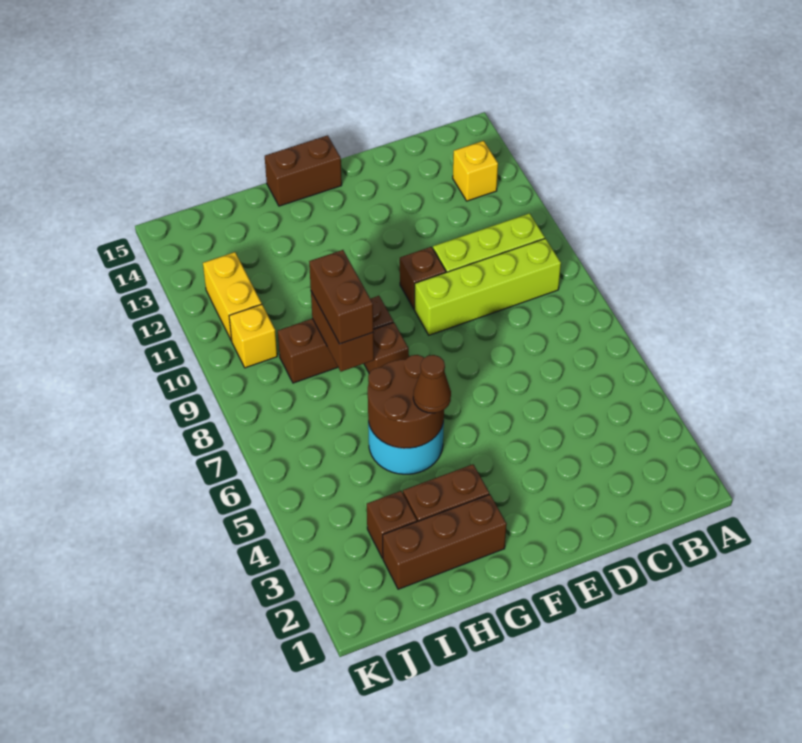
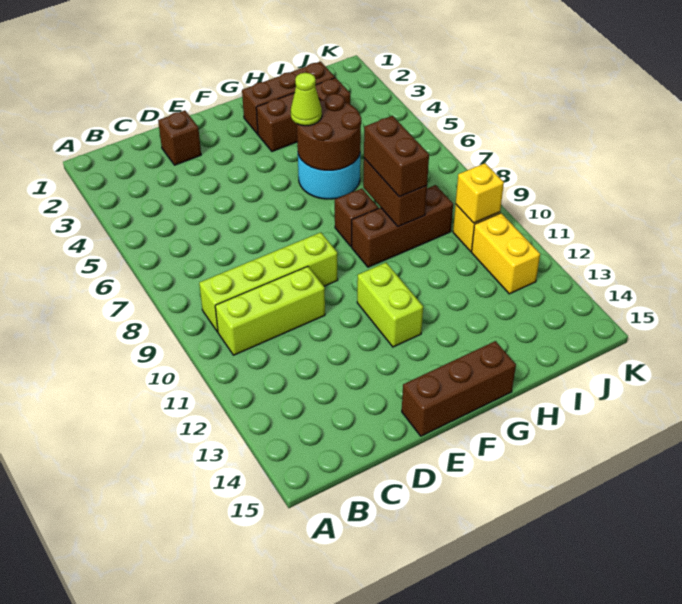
yellow brick B13 level 1 -> yellow brick J10 level 2
brown brick E10 level 1 -> brown brick D2 level 1
none -> lime brick F11:F12 level 1
brown brick F15:G15 level 1 -> brown brick E15:G15 level 1
brown cone G5 level 3 -> lime cone G5 level 3

